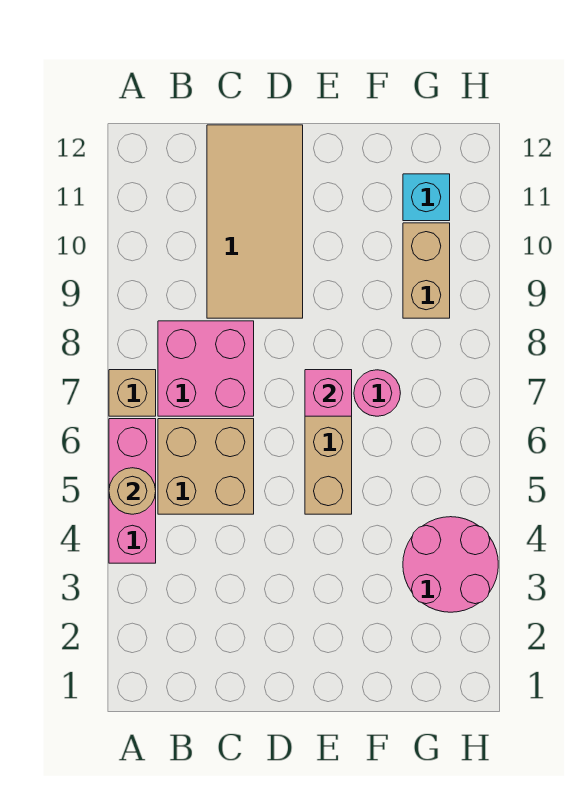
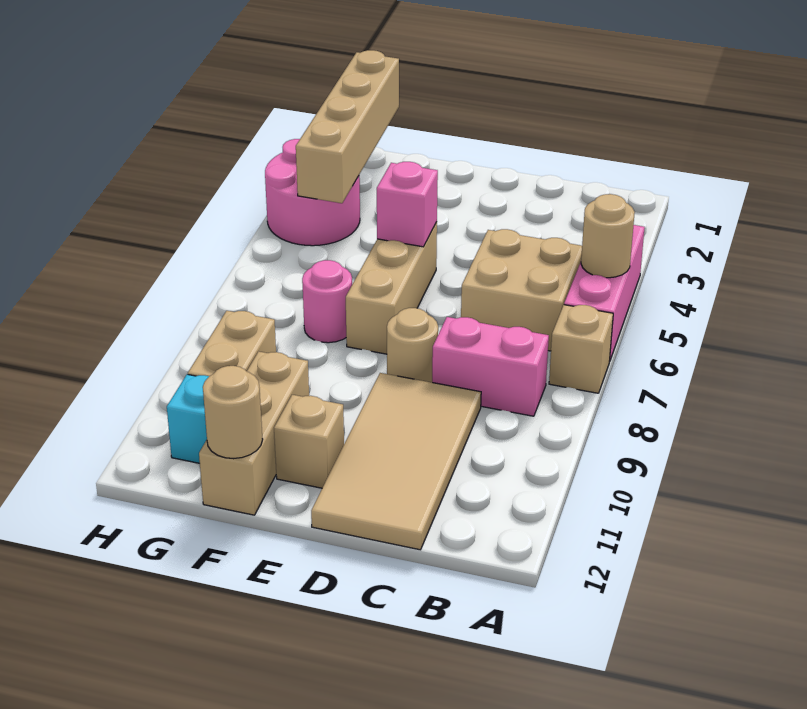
pink brick B7:C8 level 1 -> pink brick B8:C8 level 1
none -> tan round brick D8 level 1
pink brick E7 level 2 -> pink brick E5 level 2
none -> tan brick E11 level 1
none -> tan brick F10:F12 level 1
none -> tan round brick F12 level 2
none -> tan brick G1:G4 level 2

